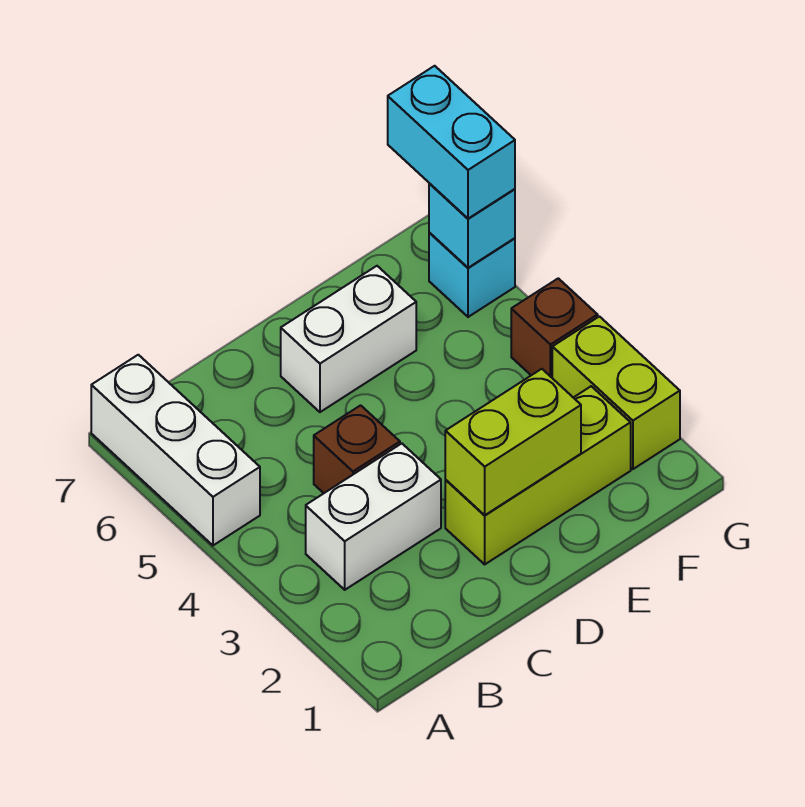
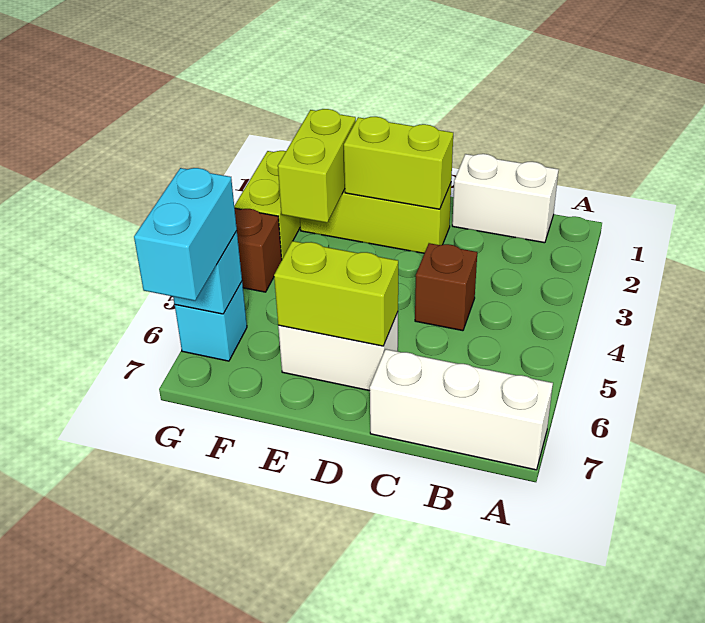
white brick A5:A7 level 1 -> white brick A7:C7 level 1
white brick B3:C3 level 1 -> white brick B1:C1 level 1
none -> lime brick D6:E6 level 2
none -> lime brick F2:F3 level 2

